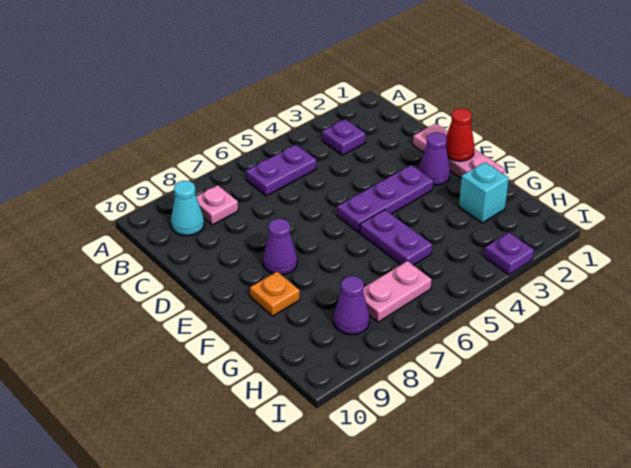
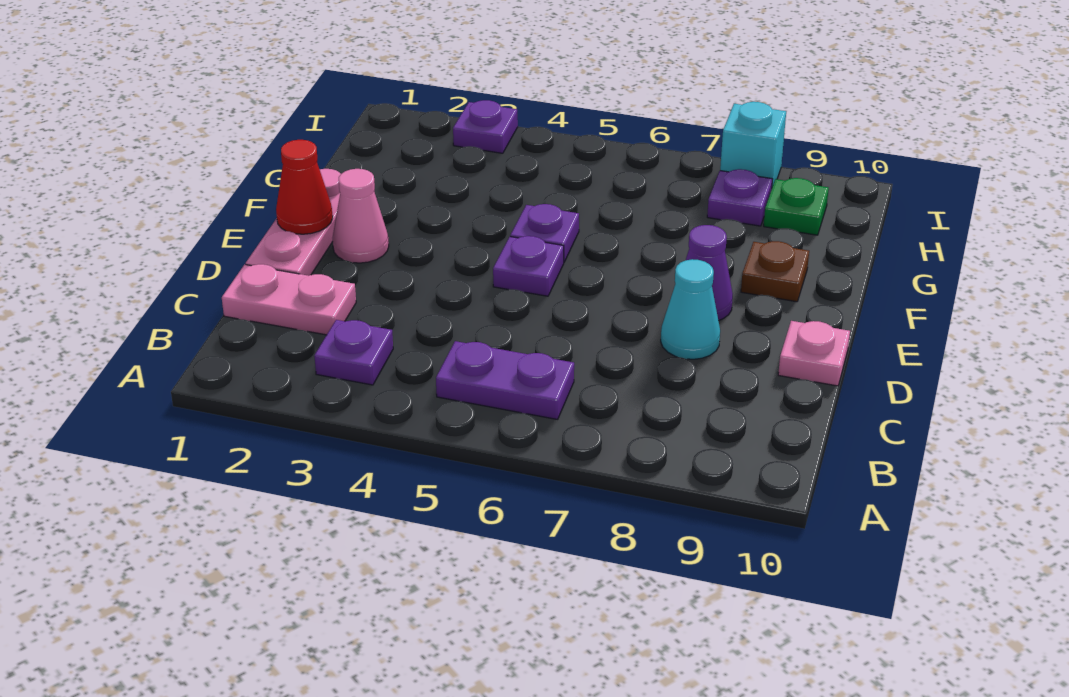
pink plate B8 level 1 -> pink plate D10 level 1
cyan cone B9 level 1 -> cyan cone D8 level 1
purple cone E2 level 1 -> pink cone E2 level 1
purple plate E3:E5 level 1 -> purple plate E5 level 1
purple plate F5:G5 level 1 -> purple plate F5 level 1
orange plate F9 level 1 -> brown plate F9 level 1
cyan brick G2 level 1 -> cyan brick I8 level 1
pink plate H6:H7 level 1 -> pink plate C1:C2 level 1
purple cone H8 level 1 -> purple plate H8 level 1
none -> green plate H9 level 1

